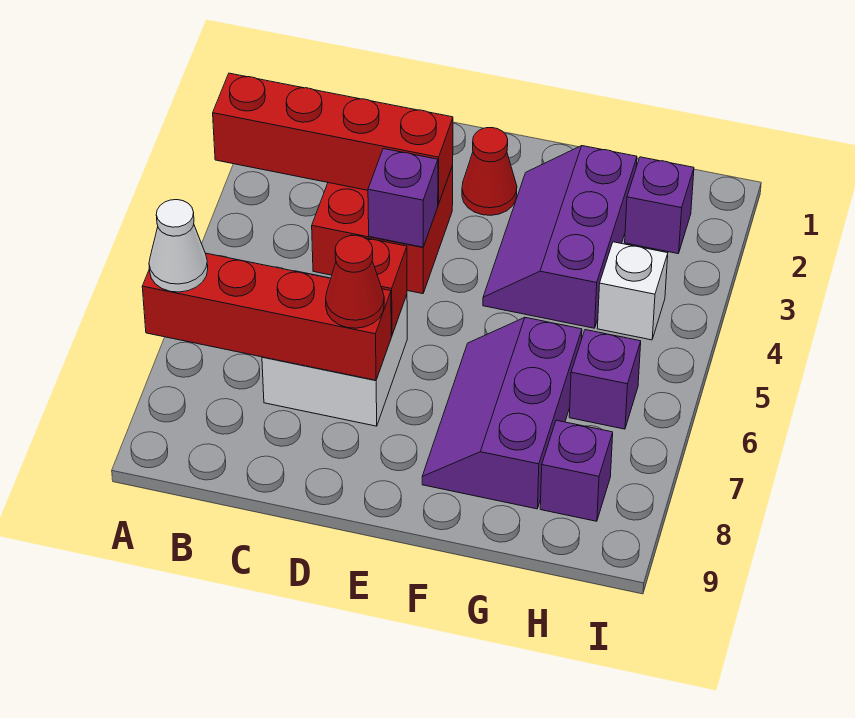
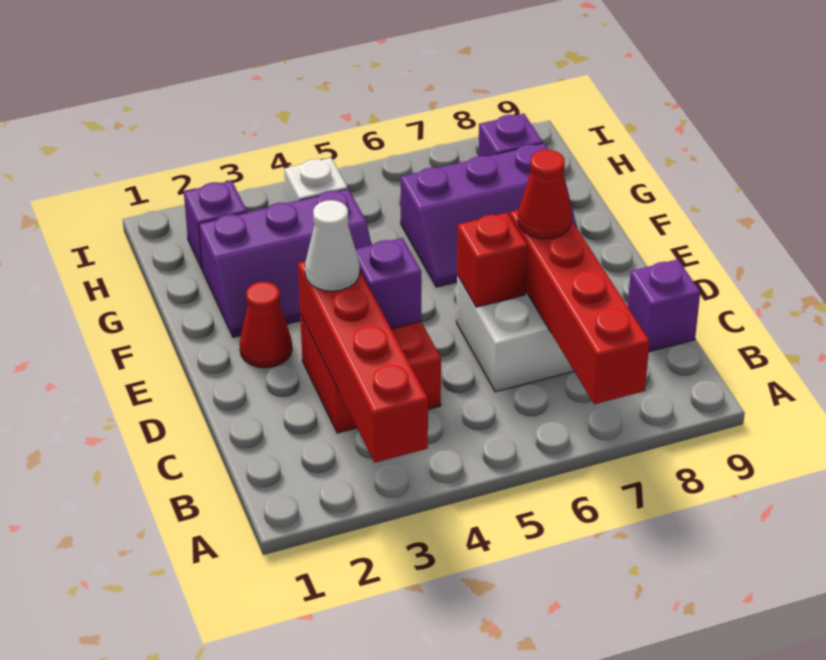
white cone A7 level 3 -> white cone D3 level 3
purple brick H6 level 1 -> purple brick C9 level 1

